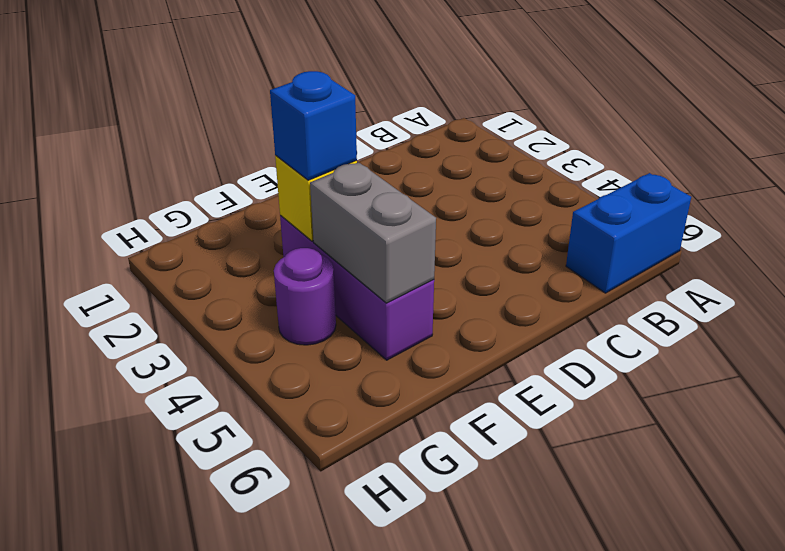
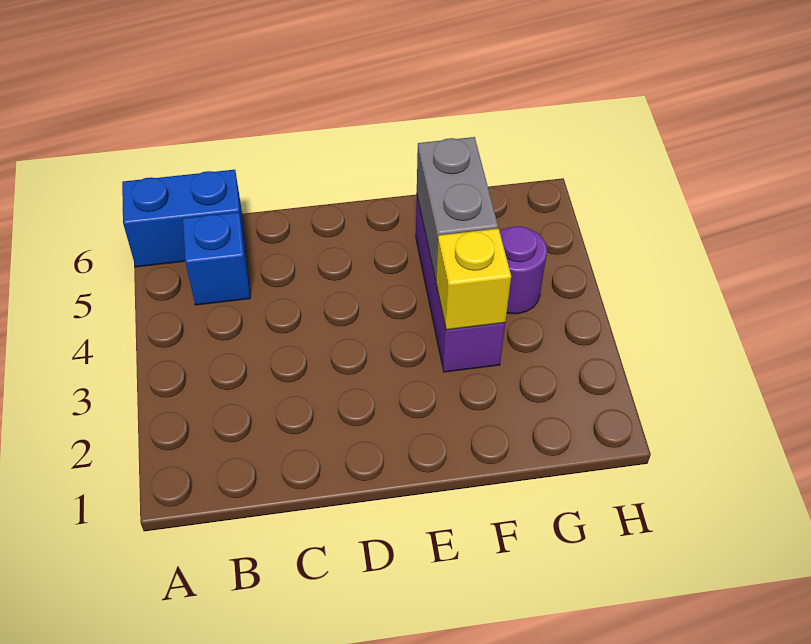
blue brick F3 level 3 -> blue brick B5 level 1

